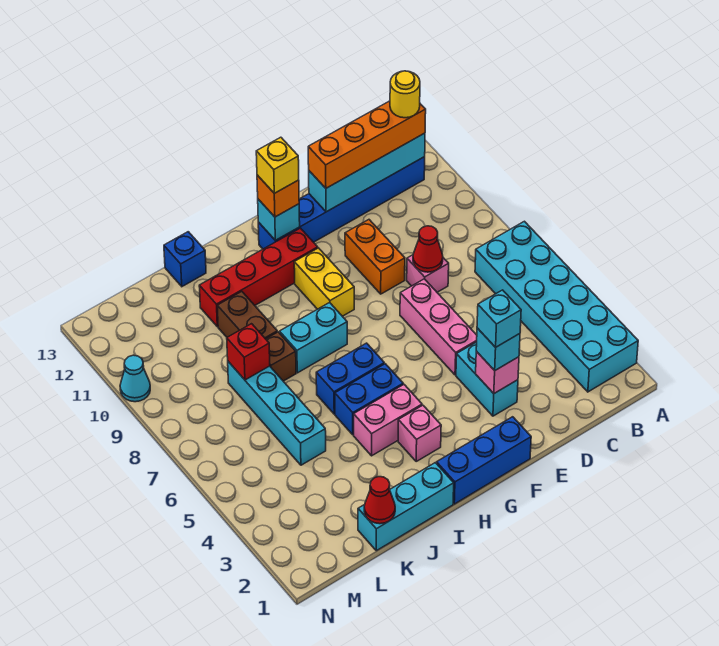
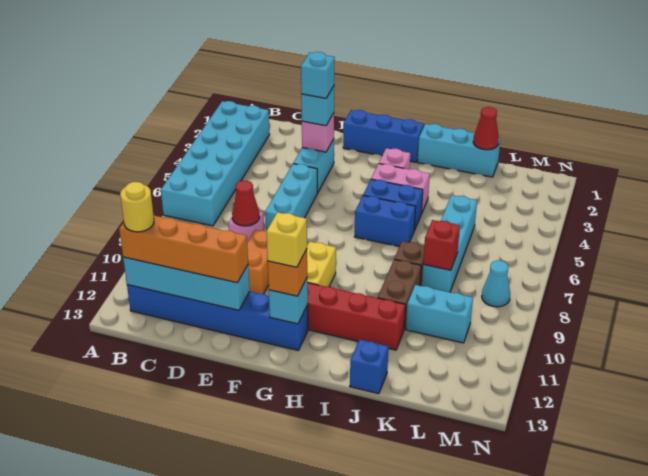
pink brick E5:E7 level 1 -> cyan brick E5:E7 level 1
cyan brick H8:I8 level 1 -> cyan brick K10:L10 level 1
cyan cone N10 level 1 -> cyan cone M8 level 1

